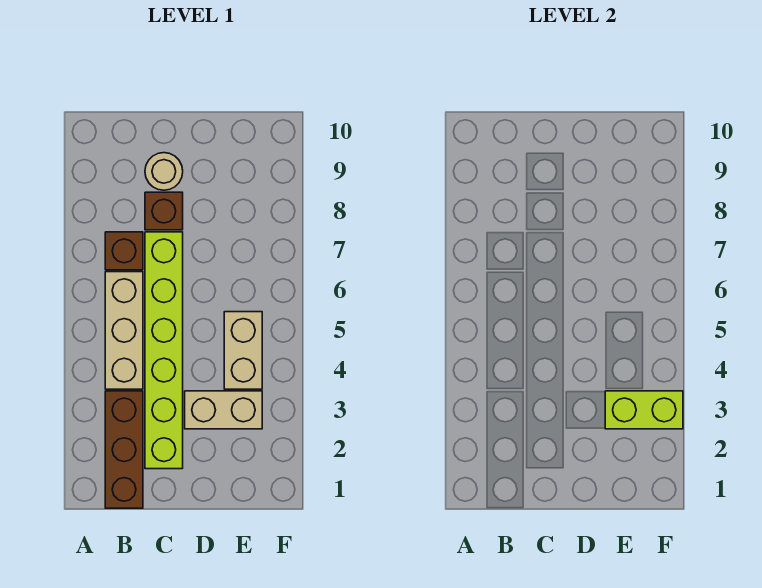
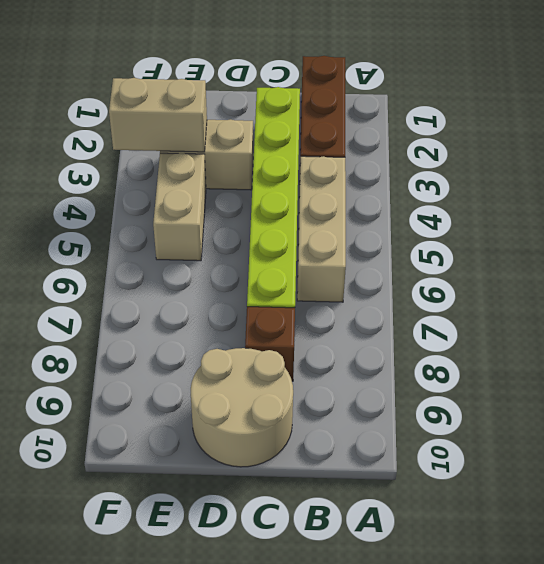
brown brick B7 level 1 -> none
tan round brick C9 level 1 -> tan round brick C9:D10 level 1
lime brick E3:F3 level 2 -> tan brick E3:F3 level 2

